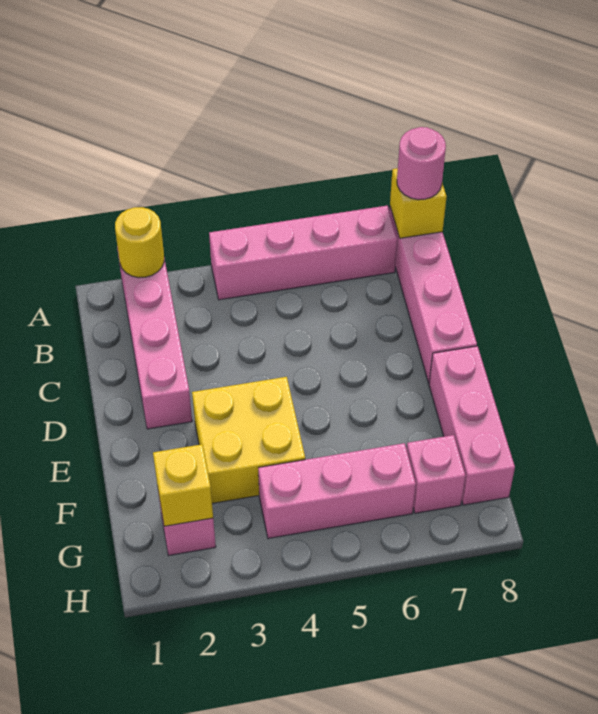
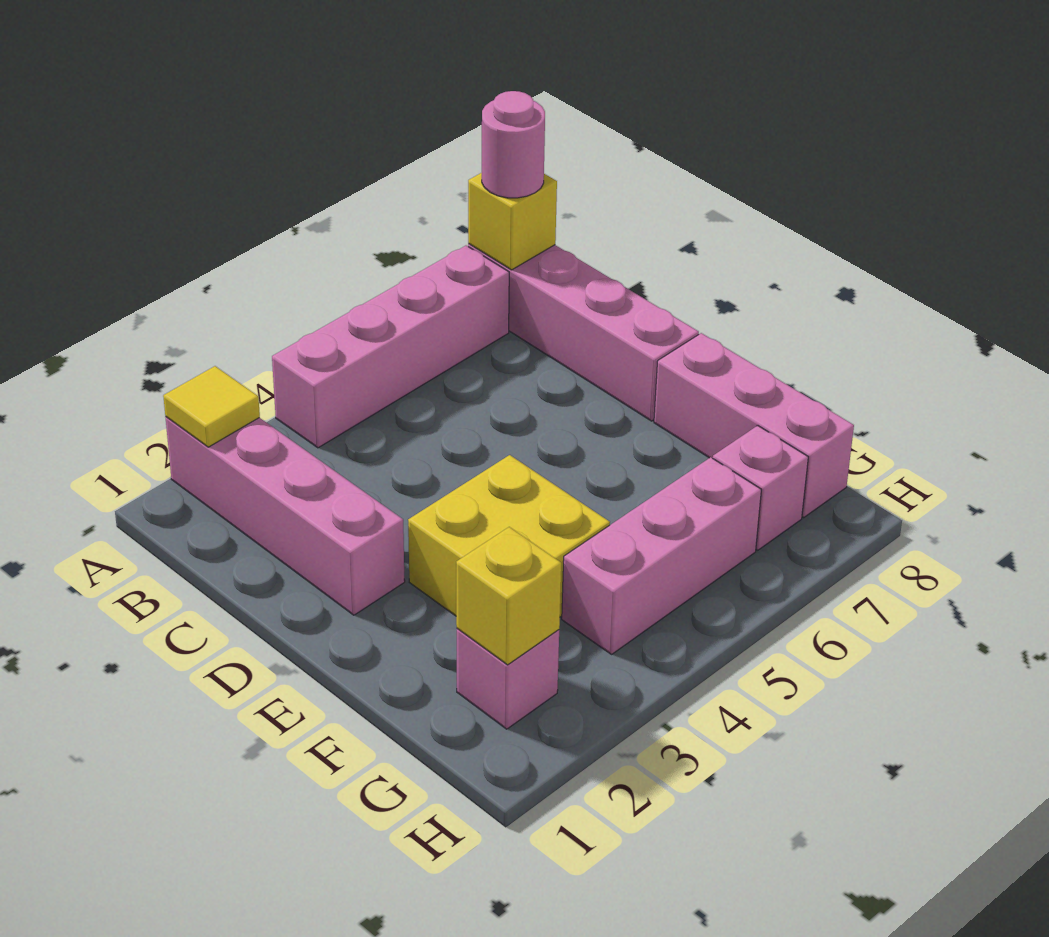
yellow round brick A2 level 2 -> yellow tile A2 level 2

